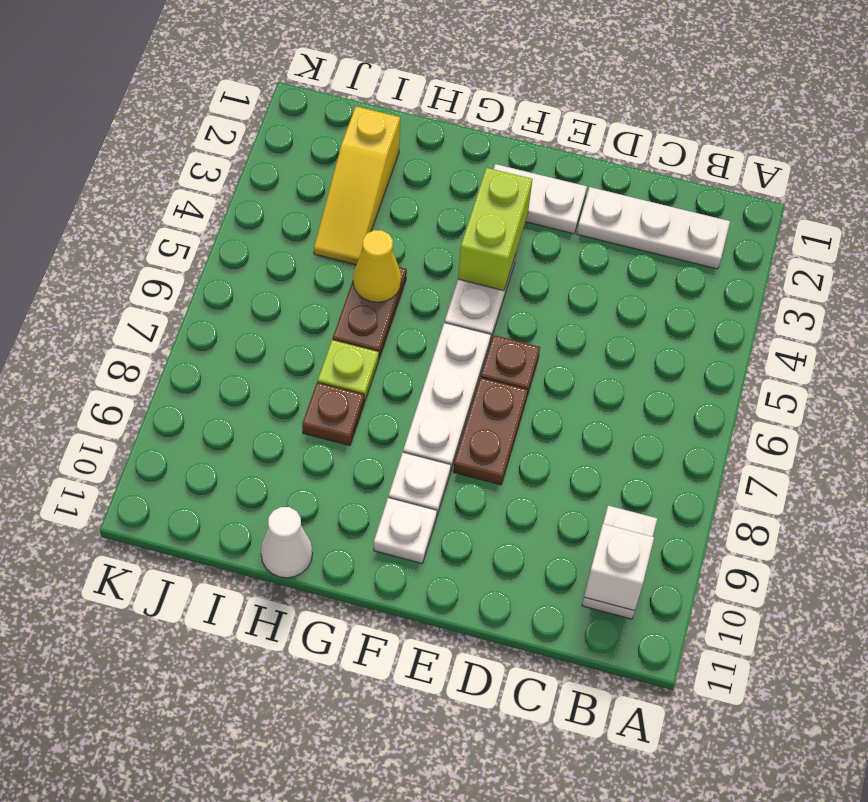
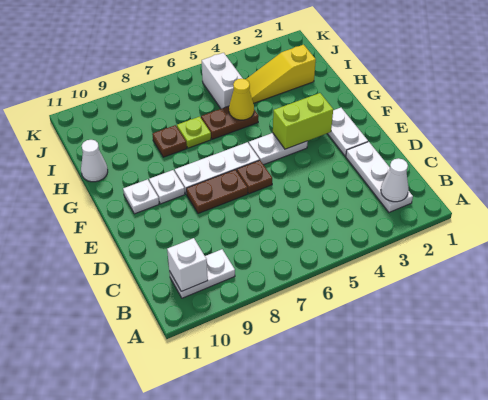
none -> white cone B2 level 2
none -> white brick I5:J5 level 1

